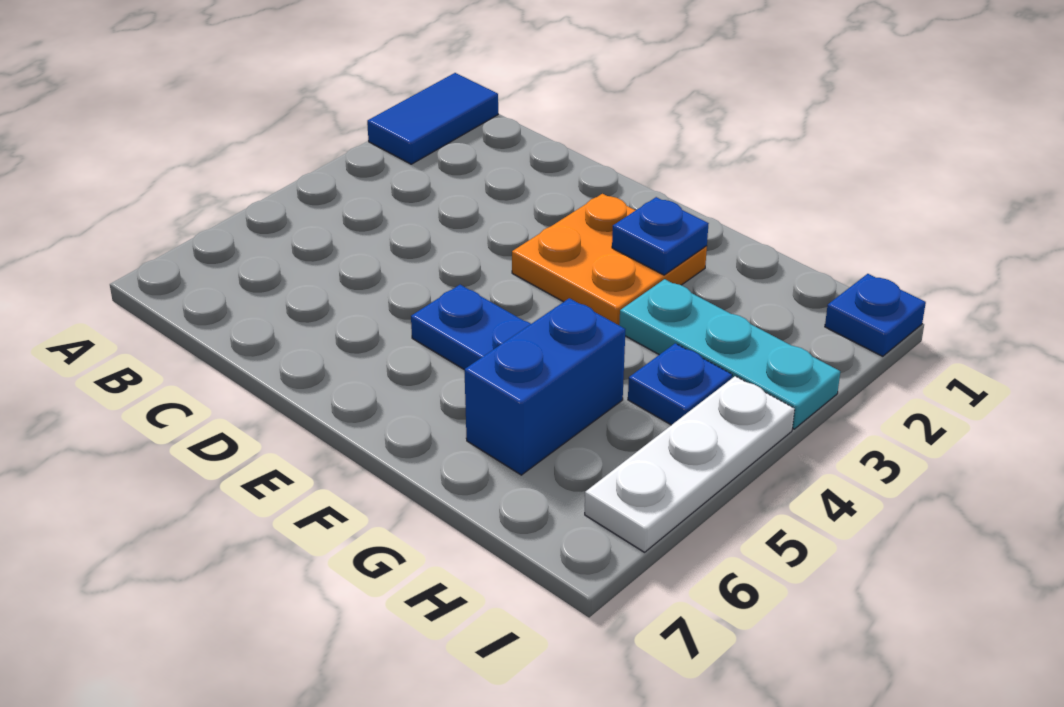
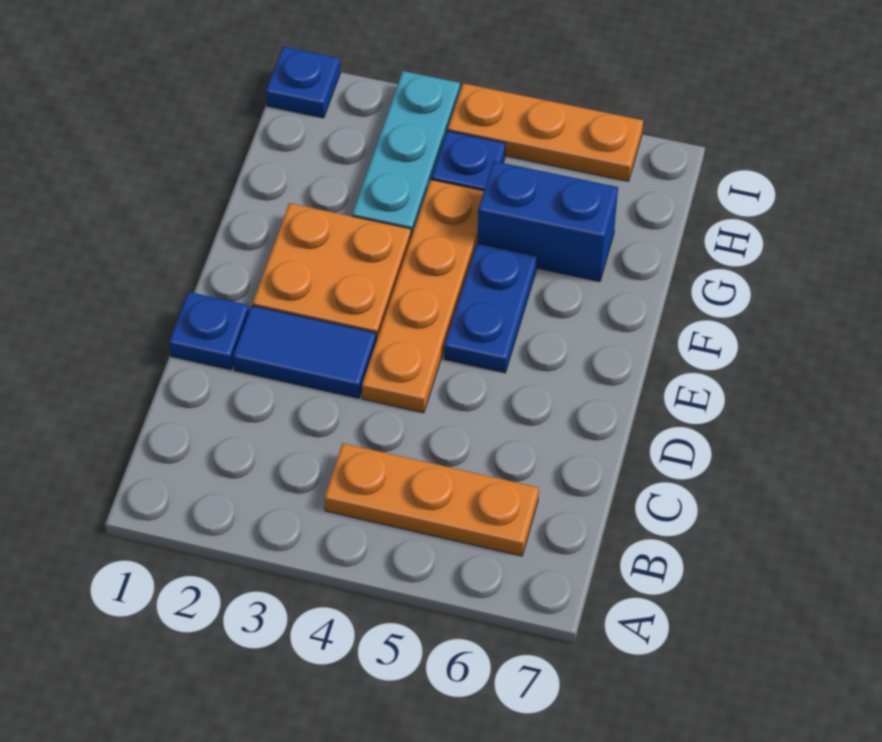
blue tile A1:A2 level 1 -> blue tile D2:D3 level 1
none -> orange plate B4:B6 level 1
none -> orange plate D4:G4 level 1
blue plate F2 level 2 -> blue plate D1 level 1
white plate I4:I6 level 1 -> orange plate I4:I6 level 1

